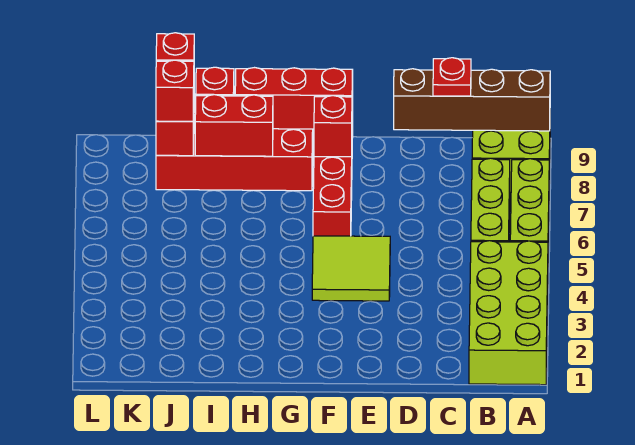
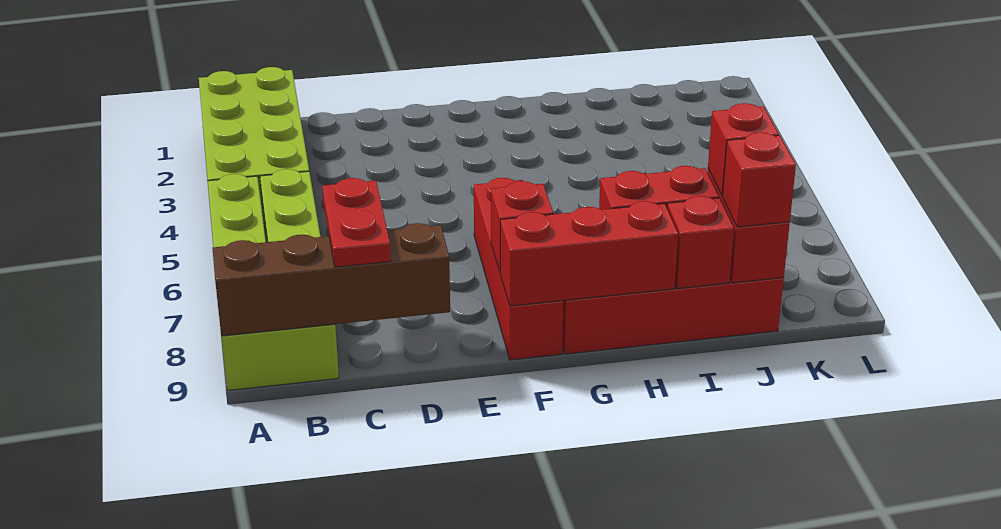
red plate C9 level 3 -> red plate C8:C9 level 3
lime tile E4:F5 level 1 -> none

